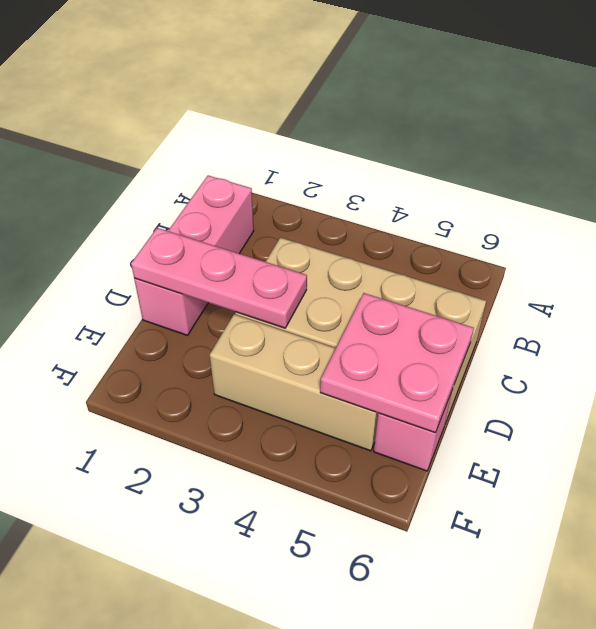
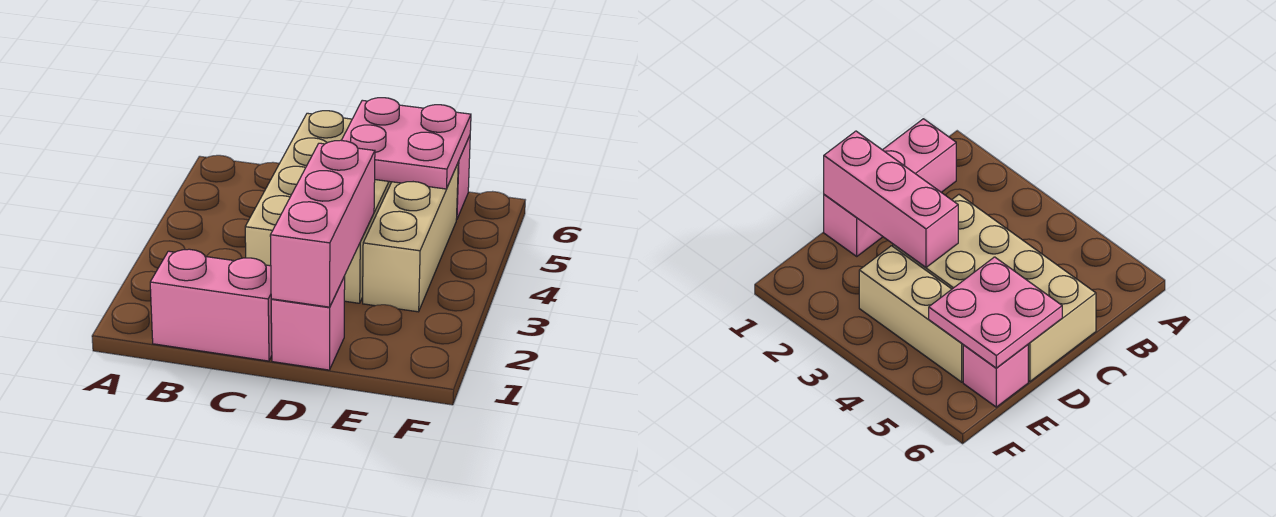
pink plate D1:D3 level 2 -> pink brick D1:D3 level 2

